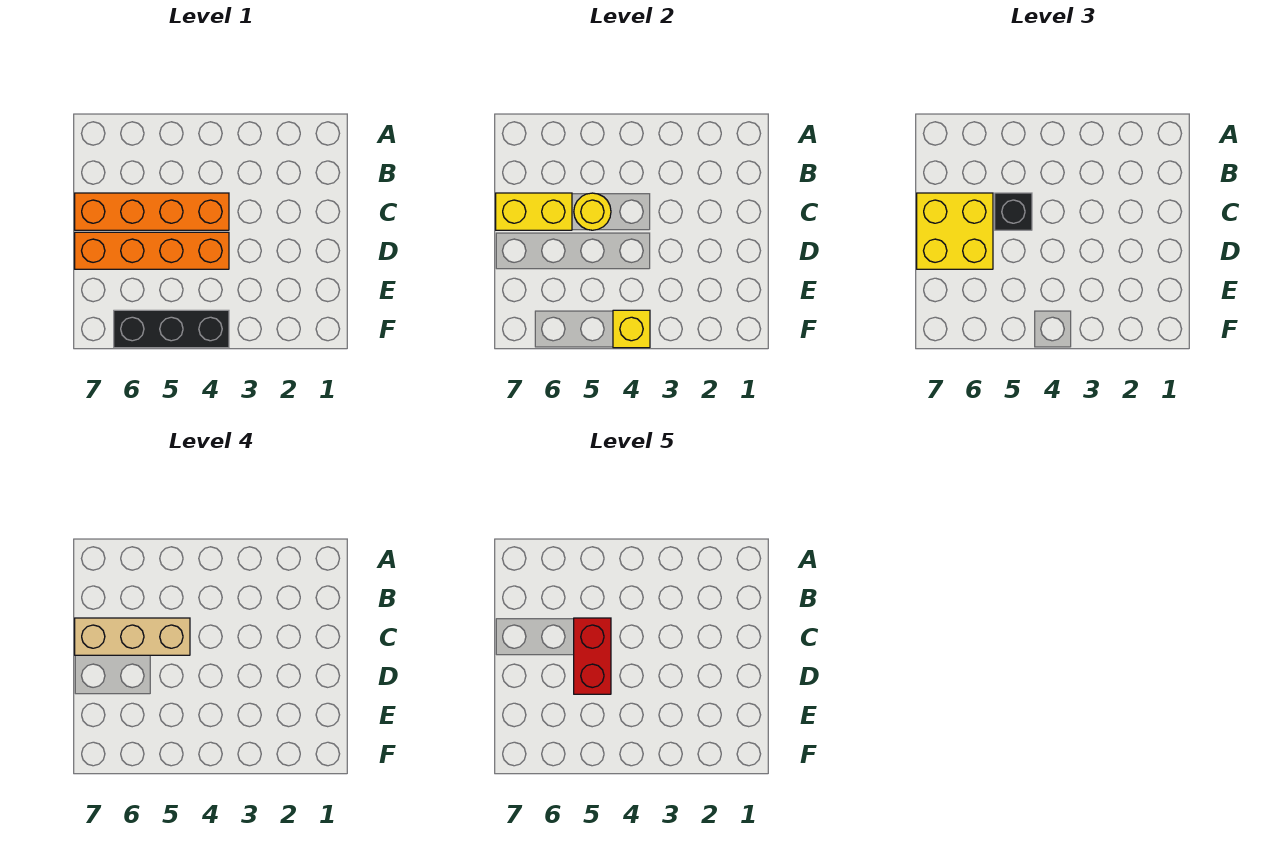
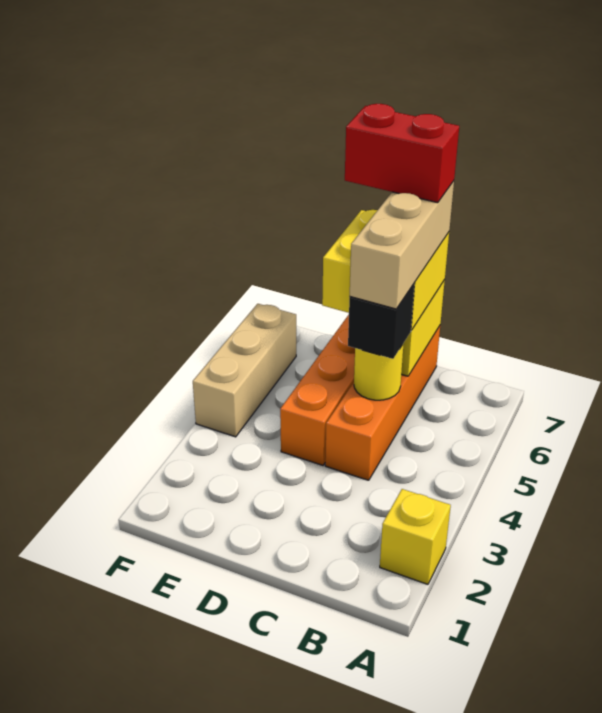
red brick C5:D5 level 5 -> red brick C7:D7 level 5
black brick F4:F6 level 1 -> tan brick F4:F6 level 1
yellow brick F4 level 2 -> yellow brick A2 level 1

